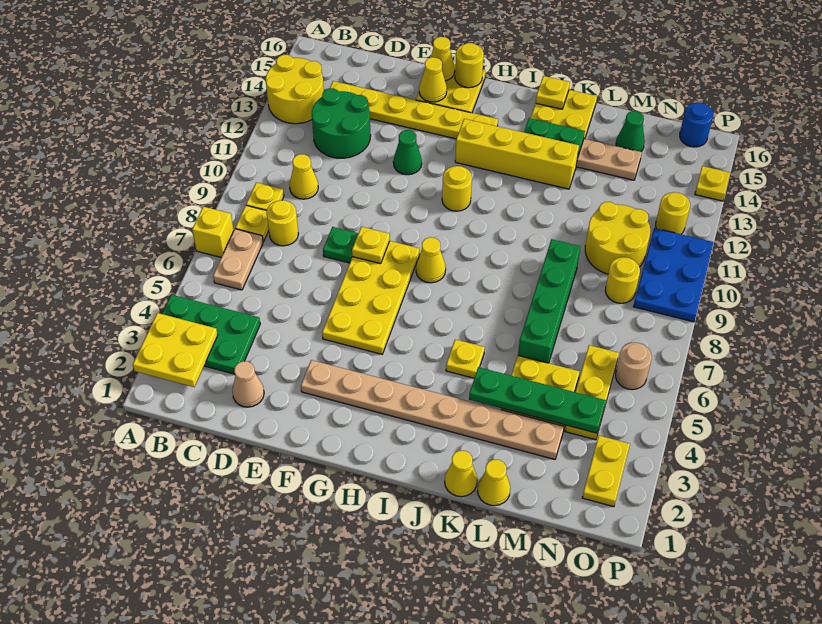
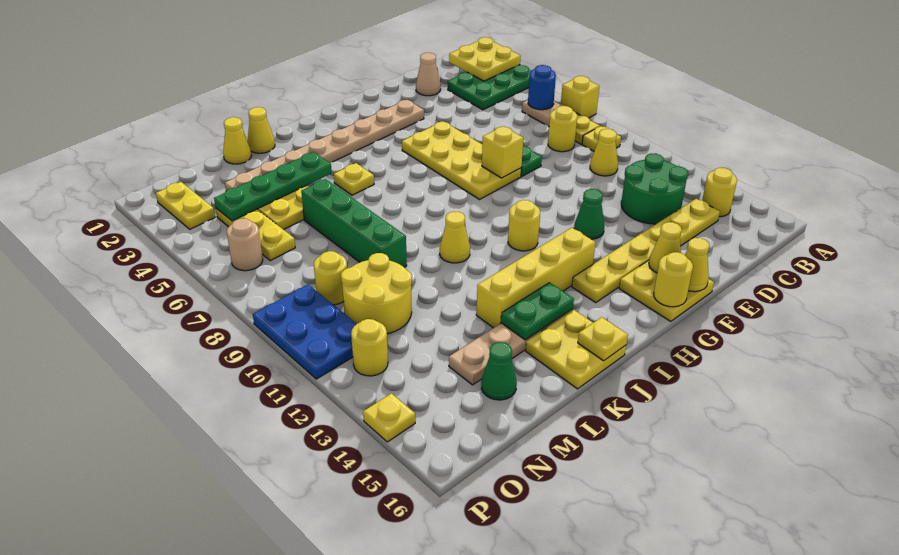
yellow round brick A13:B14 level 1 -> yellow round brick B14 level 1
yellow plate F8 level 2 -> yellow brick F8 level 2
yellow cone H8 level 1 -> yellow cone J10 level 1
blue round brick O16 level 1 -> blue round brick B6 level 2

